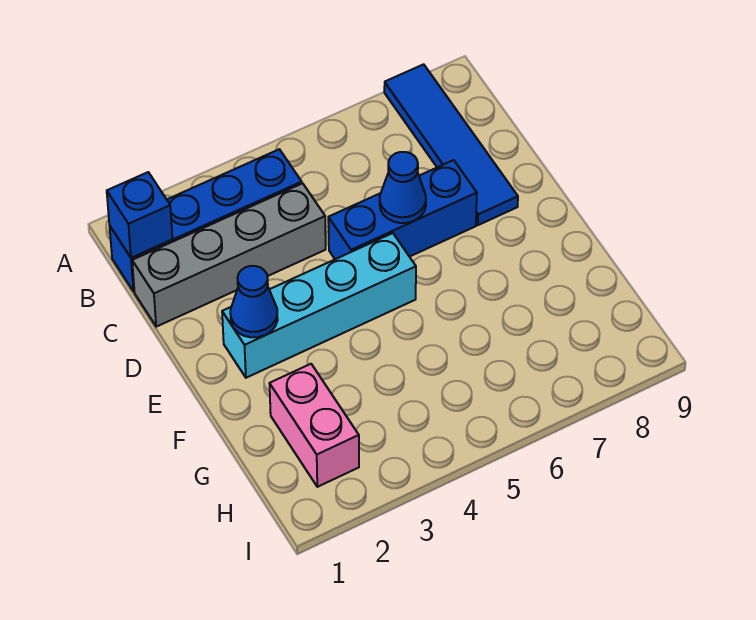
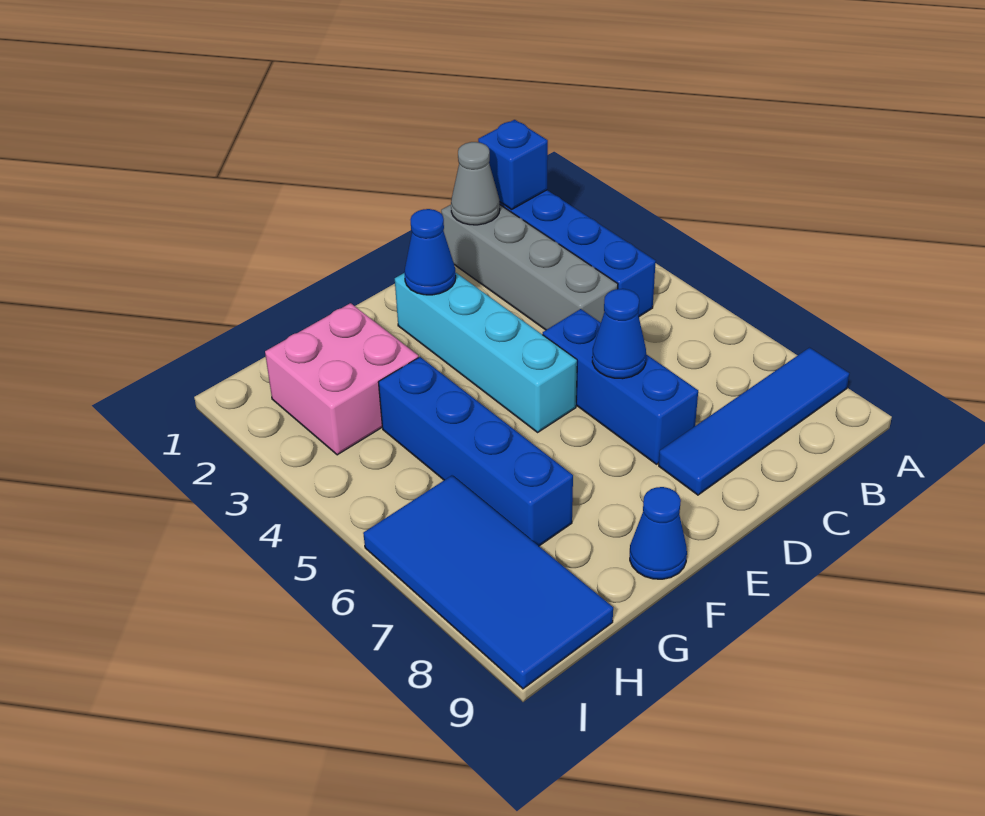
none -> grey cone C1 level 2
none -> blue cone F9 level 1
pink brick G2:H2 level 1 -> pink brick G2:H3 level 1
none -> blue brick G4:G7 level 1
none -> blue tile H6:I9 level 1

